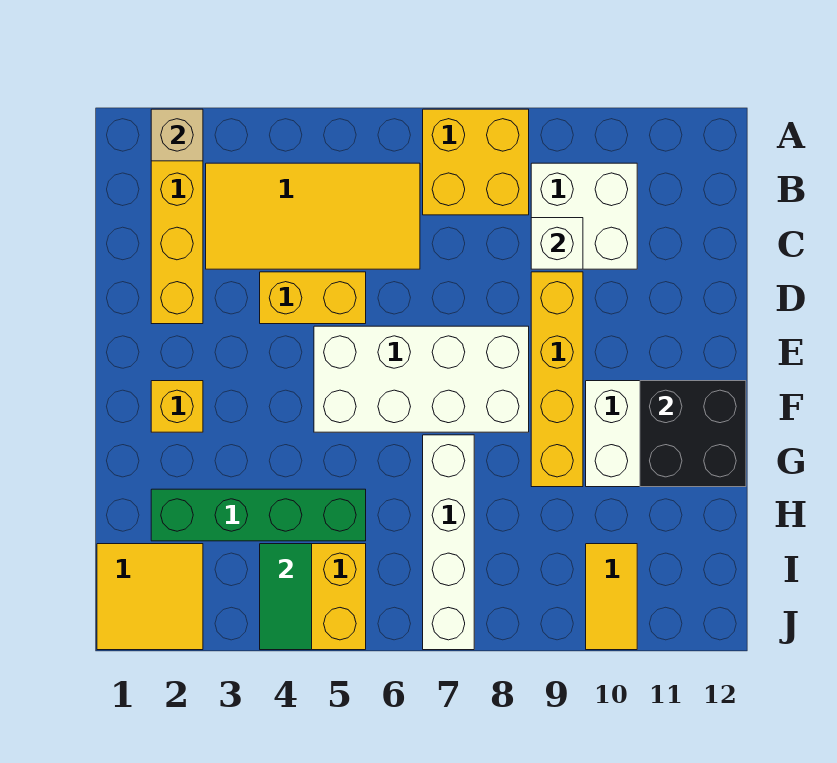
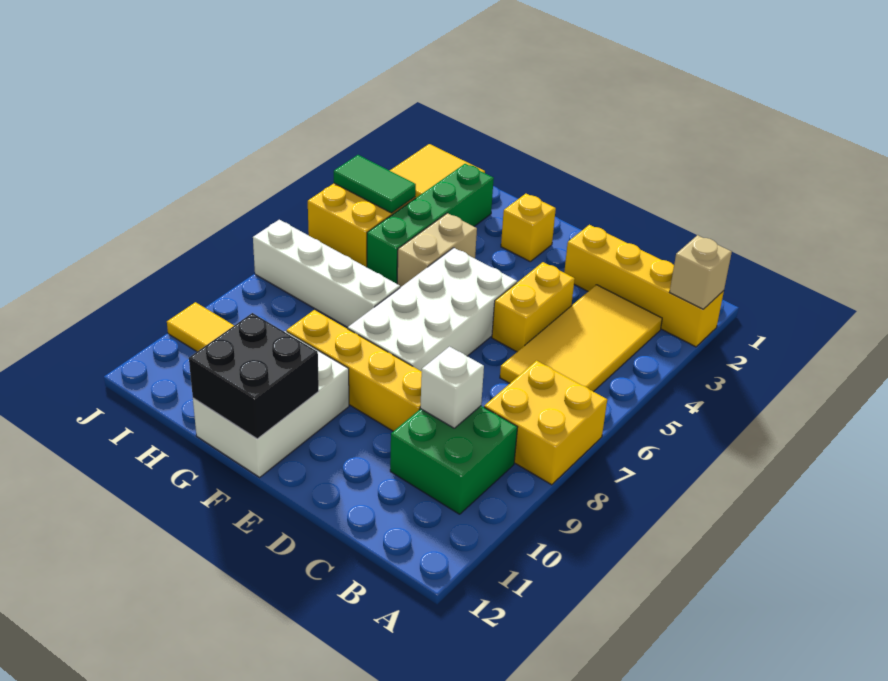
white brick B9:C10 level 1 -> green brick B9:C10 level 1
none -> tan brick G4:G5 level 1

